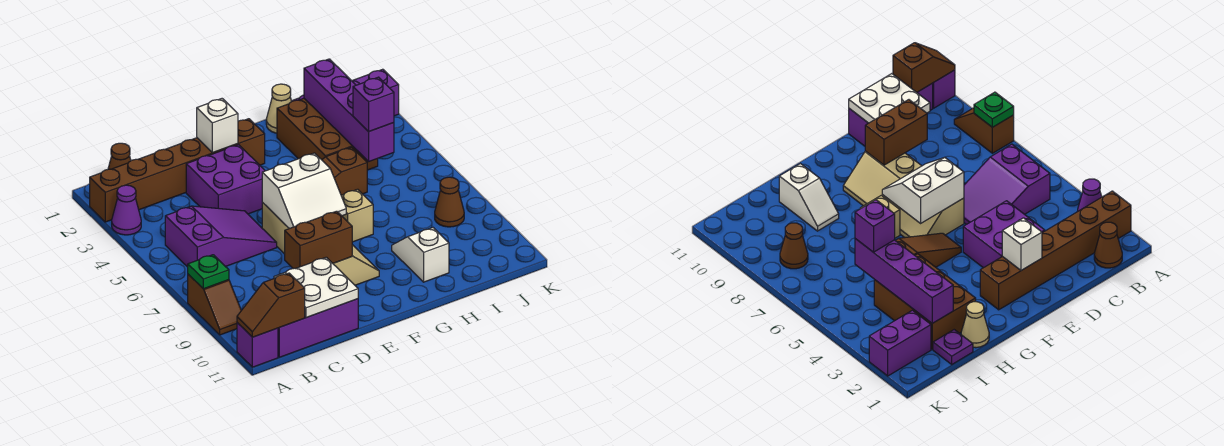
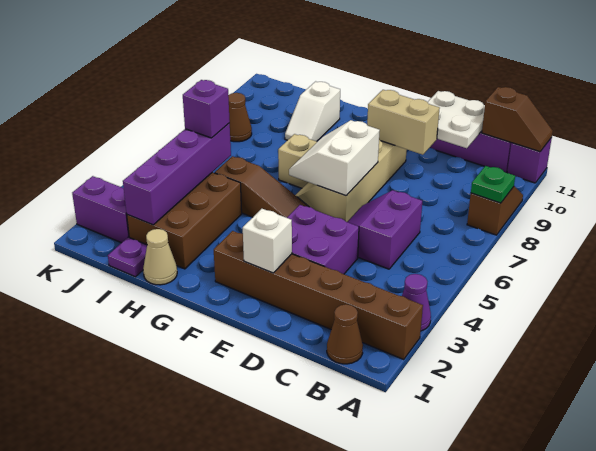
purple slope B5:D6 level 1 top B -> purple slope C5:D6 level 1 top C
brown brick D9:E9 level 2 -> tan brick D9:E9 level 2
white slope E6:F7 level 2 top 6 -> white slope E6:F7 level 2 top E

